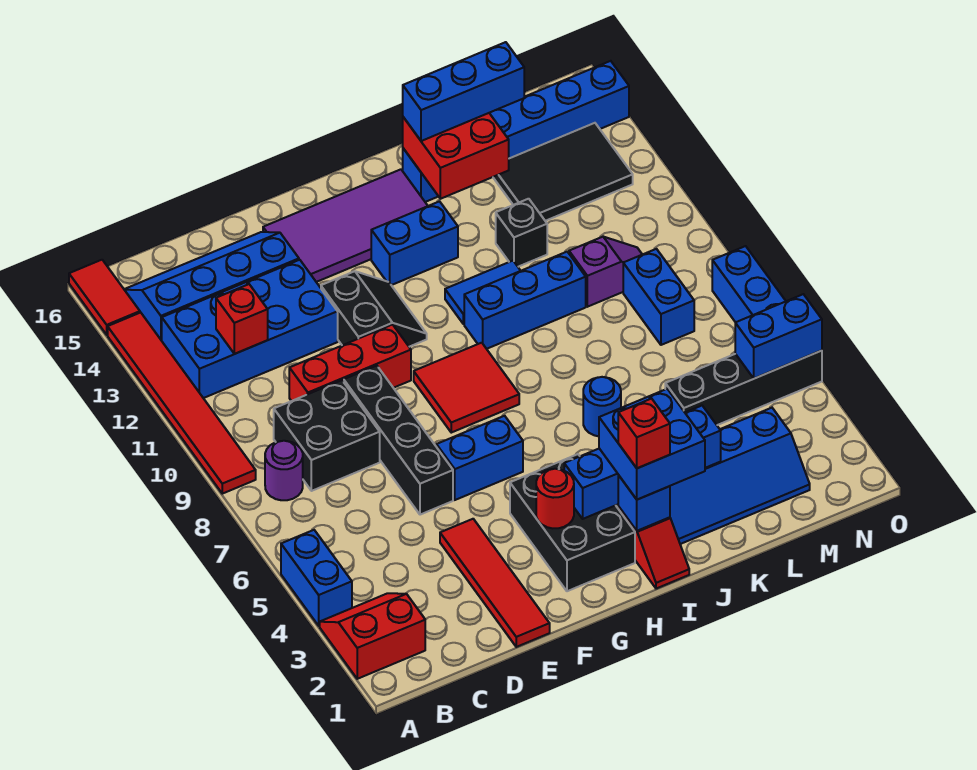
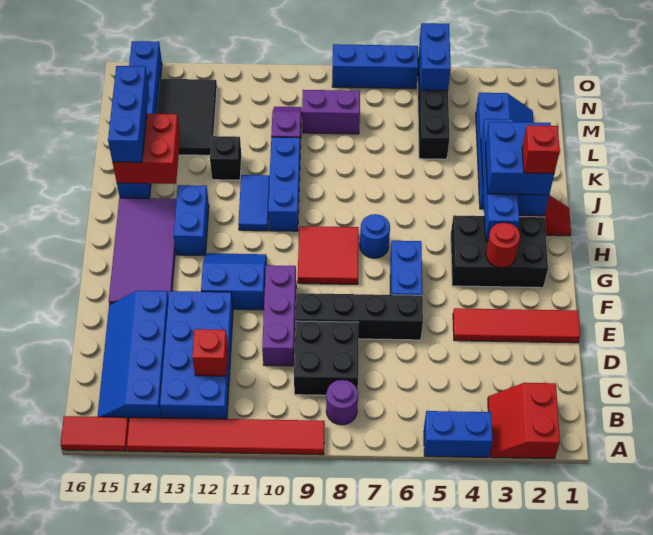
red brick D10:F10 level 1 -> purple brick D10:F10 level 1
black slope F11:G12 level 1 top F -> blue slope F11:G12 level 1 top F
blue round brick J6 level 1 -> blue round brick H7 level 1
blue brick M8:M9 level 1 -> purple brick M8:M9 level 1

